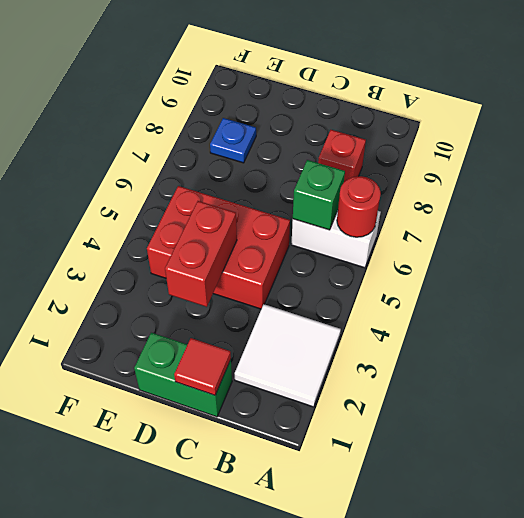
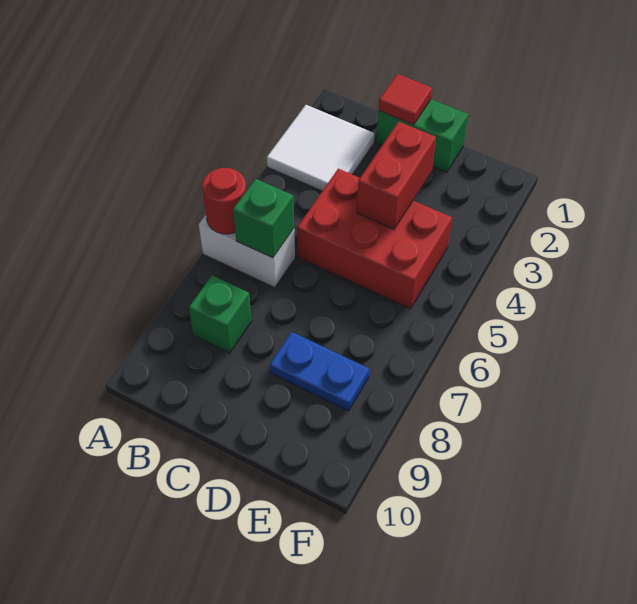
red brick B8 level 1 -> green brick B8 level 1
blue plate E8 level 1 -> blue plate D8:E8 level 1

